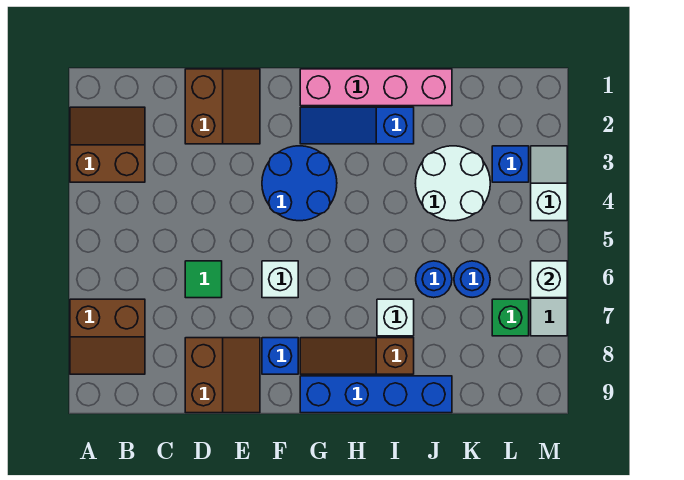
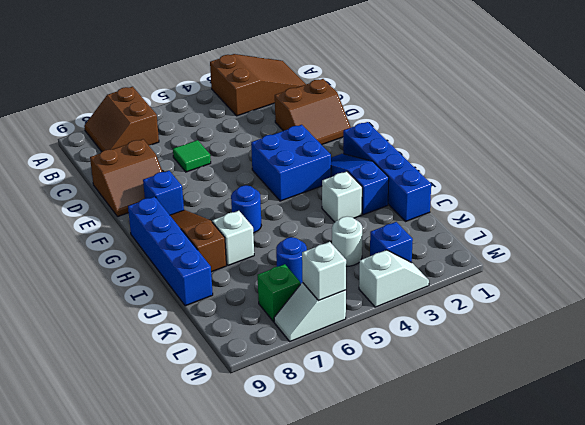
brown slope A2:B3 level 1 top 3 -> brown slope A1:B3 level 1 top 3
blue round brick F3:G4 level 1 -> blue brick F3:G4 level 1
white brick F6 level 1 -> white brick I3 level 1
pink brick G1:J1 level 1 -> blue brick G1:J1 level 1
white round brick J3:K4 level 1 -> white round brick K4 level 1
blue round brick J6 level 1 -> blue round brick H6 level 1

